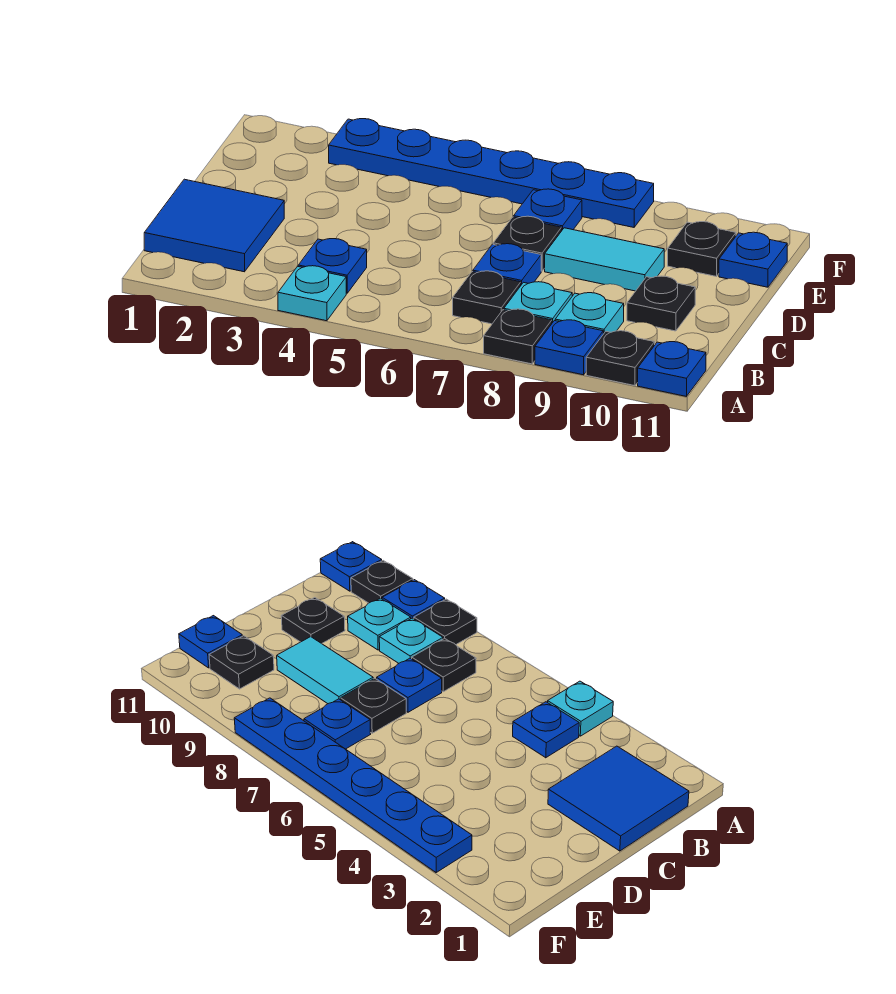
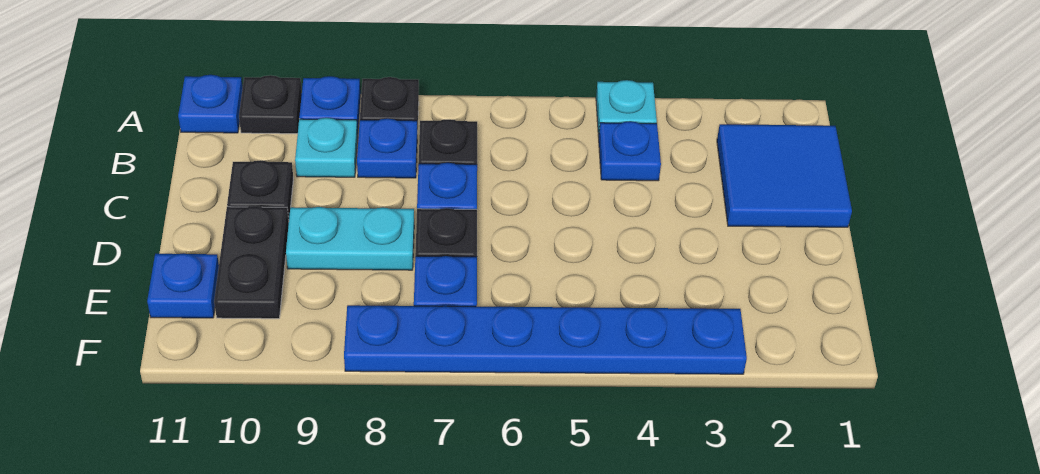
cyan plate B8 level 1 -> blue plate B8 level 1
cyan tile D8:D9 level 1 -> cyan plate D8:D9 level 1
black plate E10 level 1 -> black plate D10:E10 level 1

